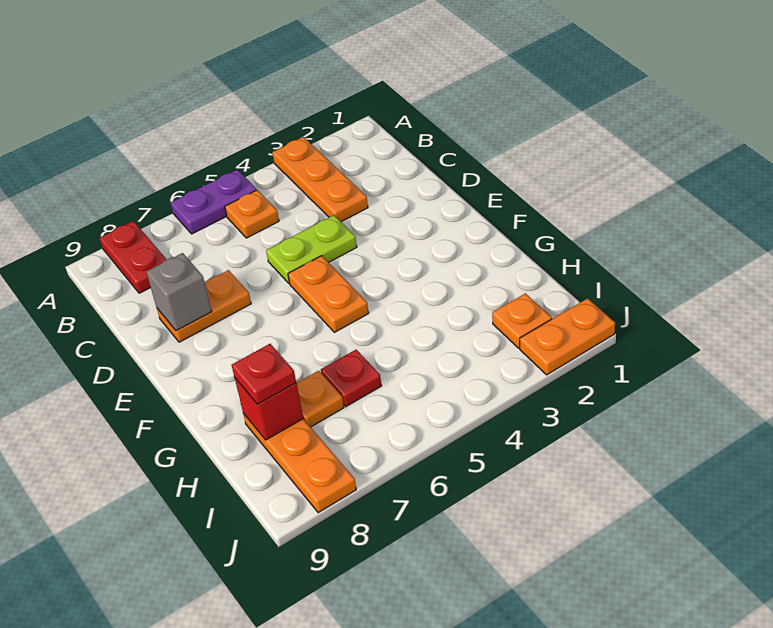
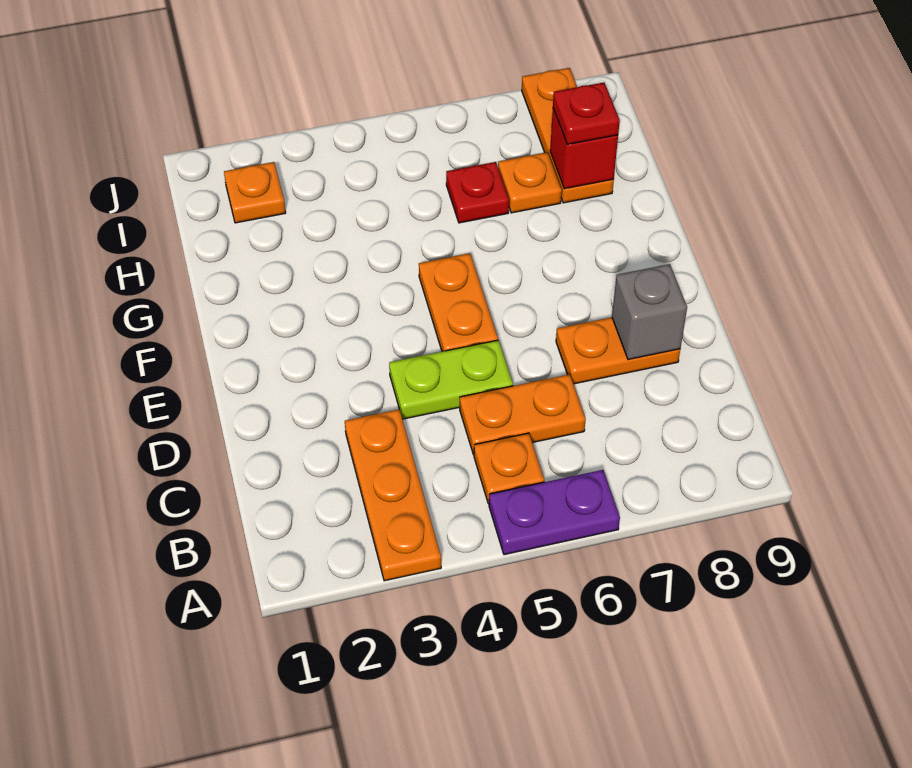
red plate A8:B8 level 1 -> none
orange plate J1:J2 level 1 -> orange plate C5:C6 level 1

